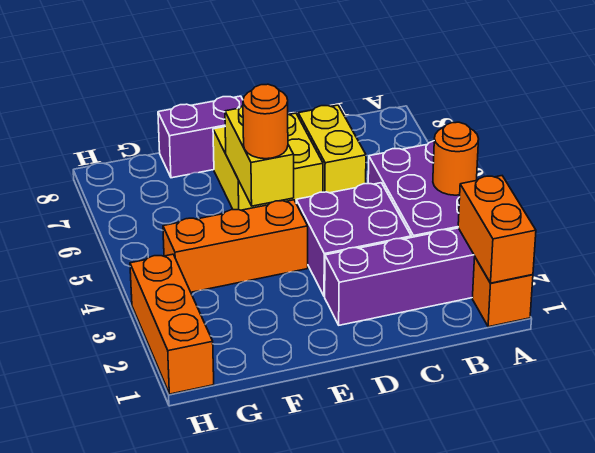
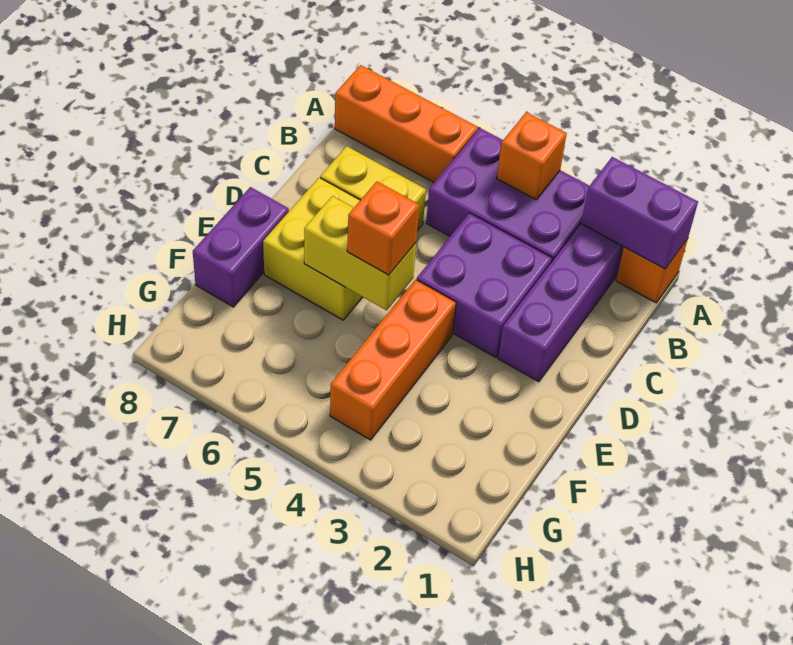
orange brick A1:A2 level 2 -> purple brick A1:A2 level 2
orange round brick A4 level 2 -> orange brick A4 level 2
orange round brick E5 level 3 -> orange brick E5 level 3
orange brick H1:H3 level 1 -> orange brick A6:A8 level 1

